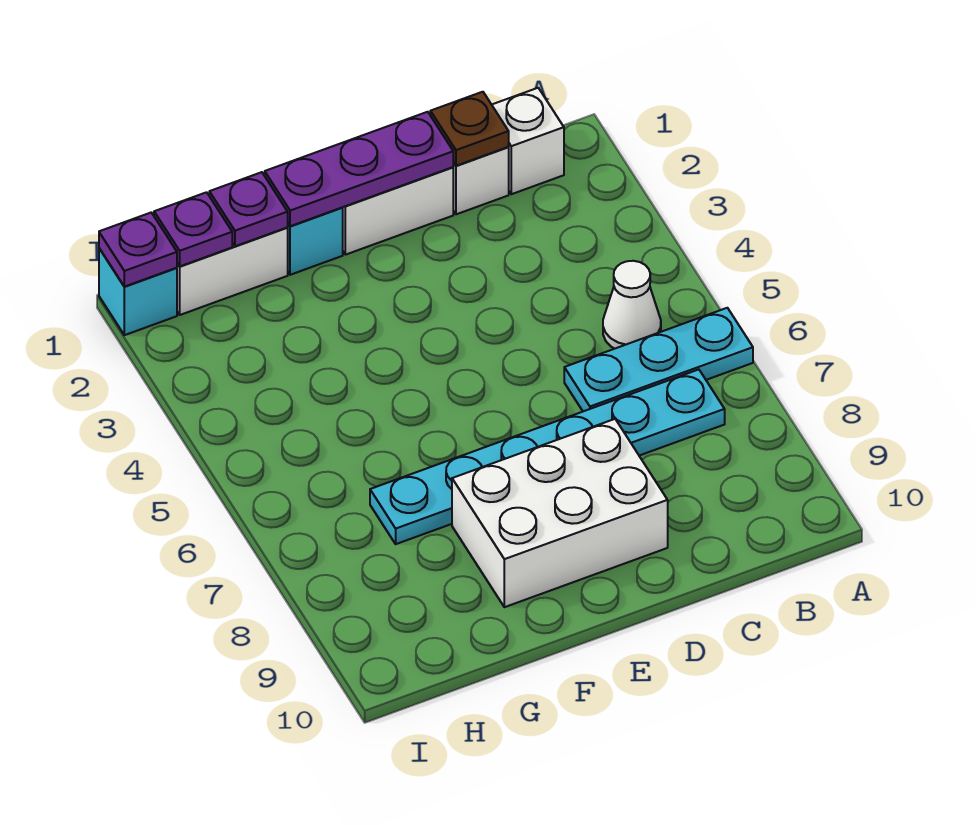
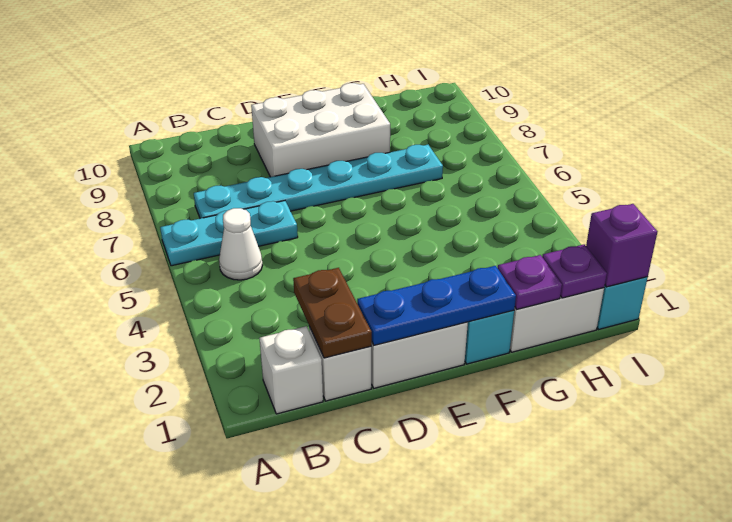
brown plate C1 level 2 -> brown plate C1:C2 level 2
purple plate D1:F1 level 2 -> blue plate D1:F1 level 2
purple plate I1 level 2 -> purple brick I1 level 2

